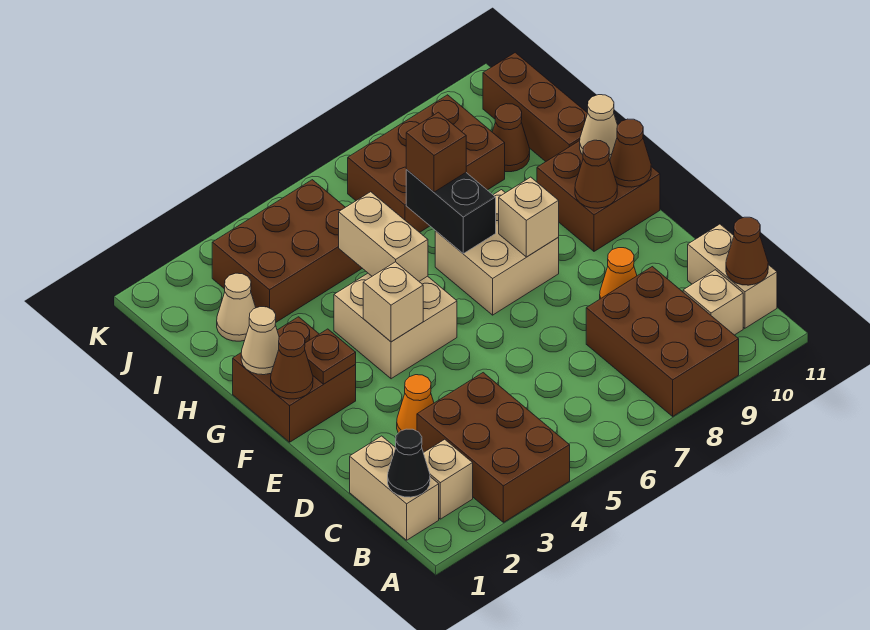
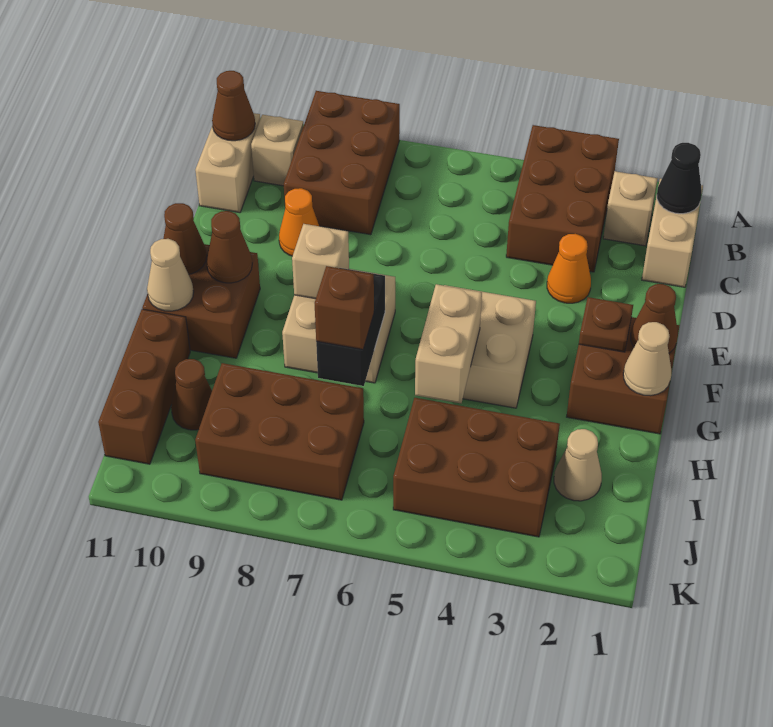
tan brick F4 level 2 -> none

